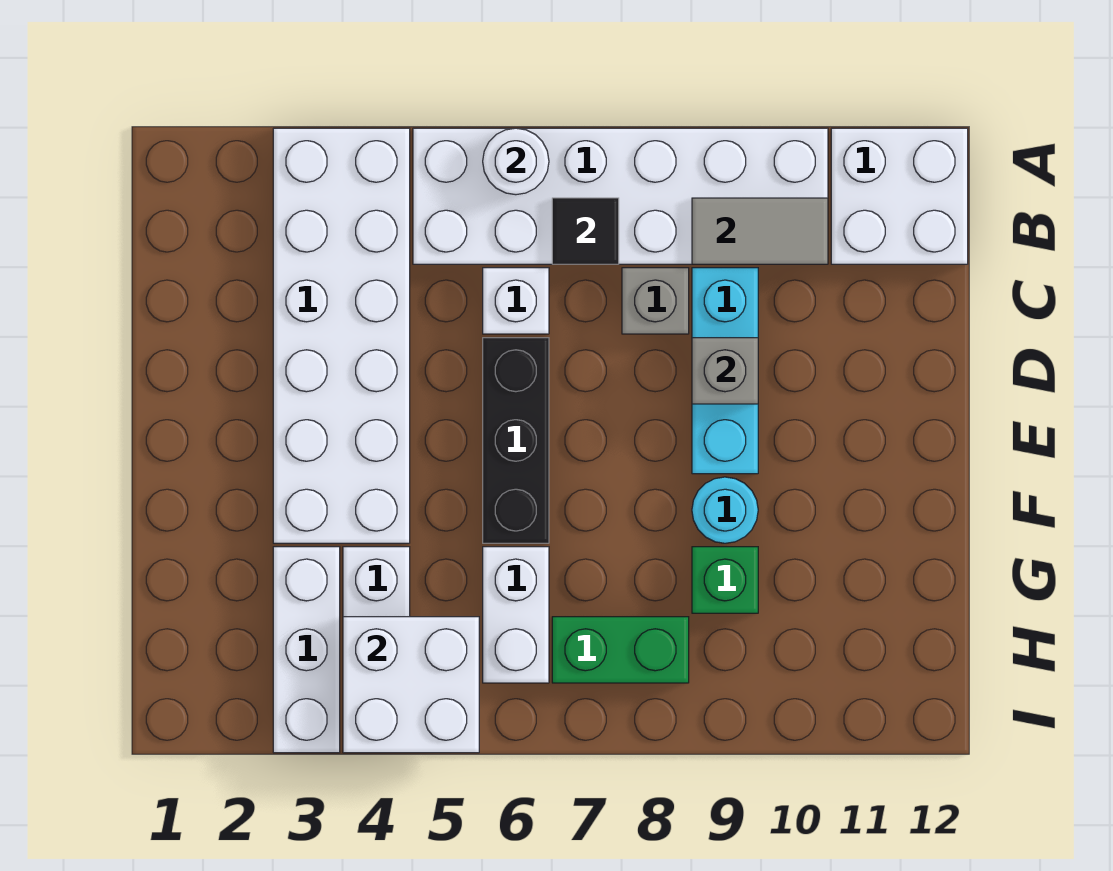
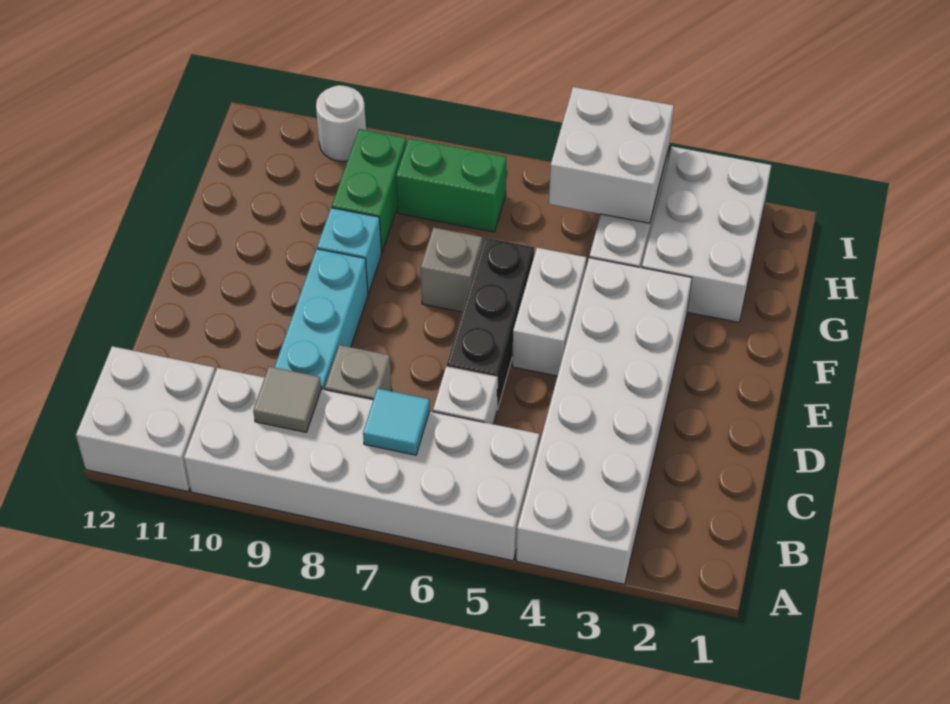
white round brick A6 level 2 -> white round brick I10 level 1
black tile B7 level 2 -> cyan tile B7 level 2
grey tile B9:B10 level 2 -> grey tile B9 level 2
grey brick D9 level 2 -> grey brick F7 level 1
cyan round brick F9 level 1 -> cyan brick F9 level 1
white brick G3:I3 level 1 -> white brick G2:I3 level 1
white brick G6:H6 level 1 -> white brick E5:F5 level 1
green brick G9 level 1 -> green brick G9:H9 level 1

